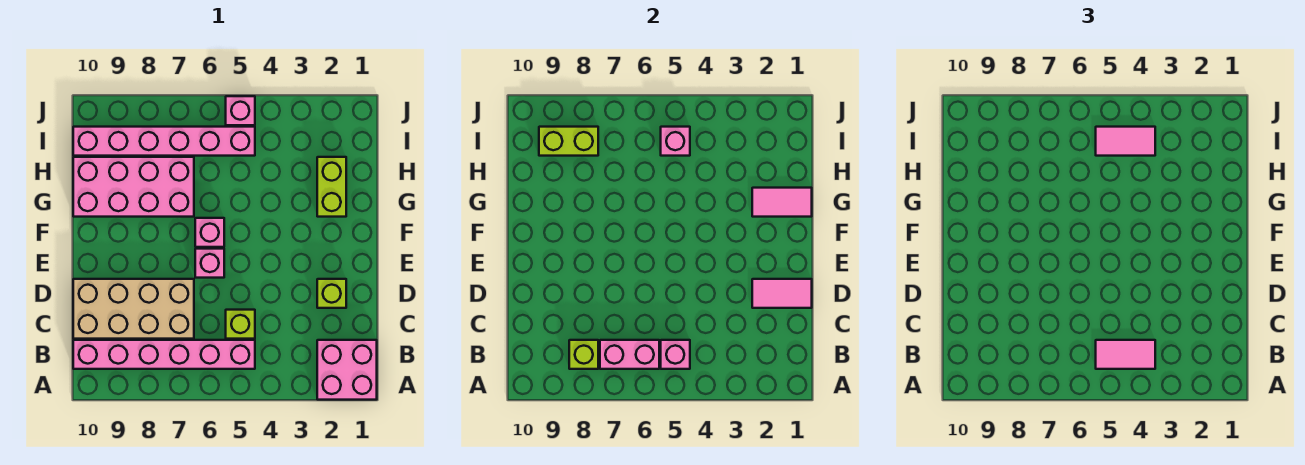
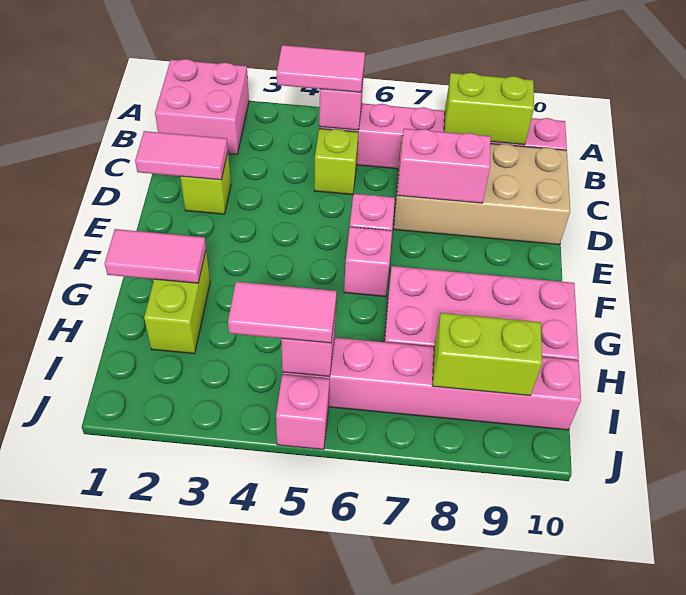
pink brick B6:B7 level 2 -> pink brick D7:D8 level 2
lime brick B8 level 2 -> lime brick B8:B9 level 2

